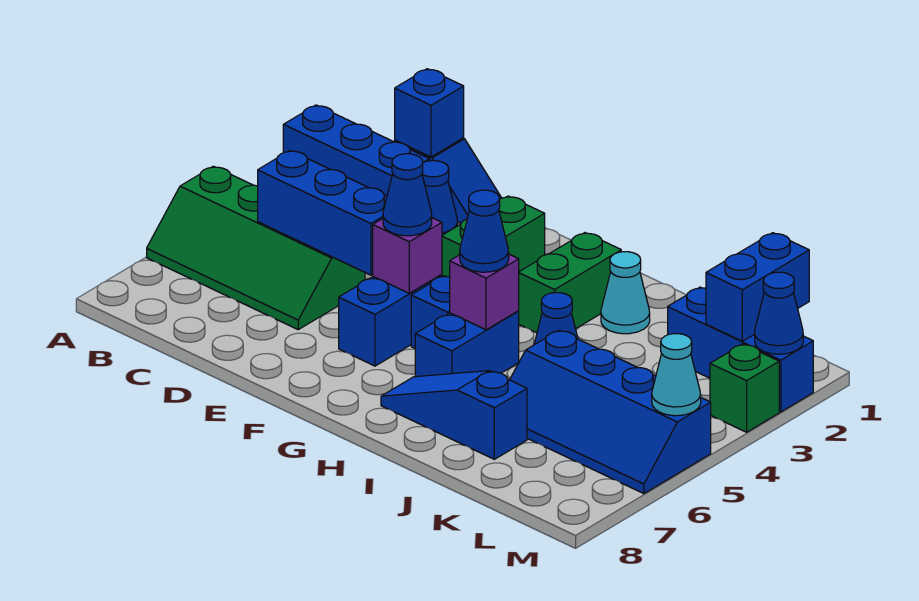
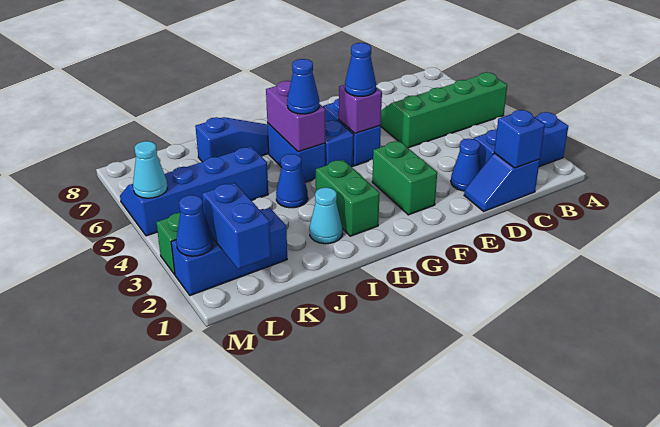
blue brick C5:E5 level 2 -> none
purple brick H5 level 2 -> purple brick H5:H6 level 2

